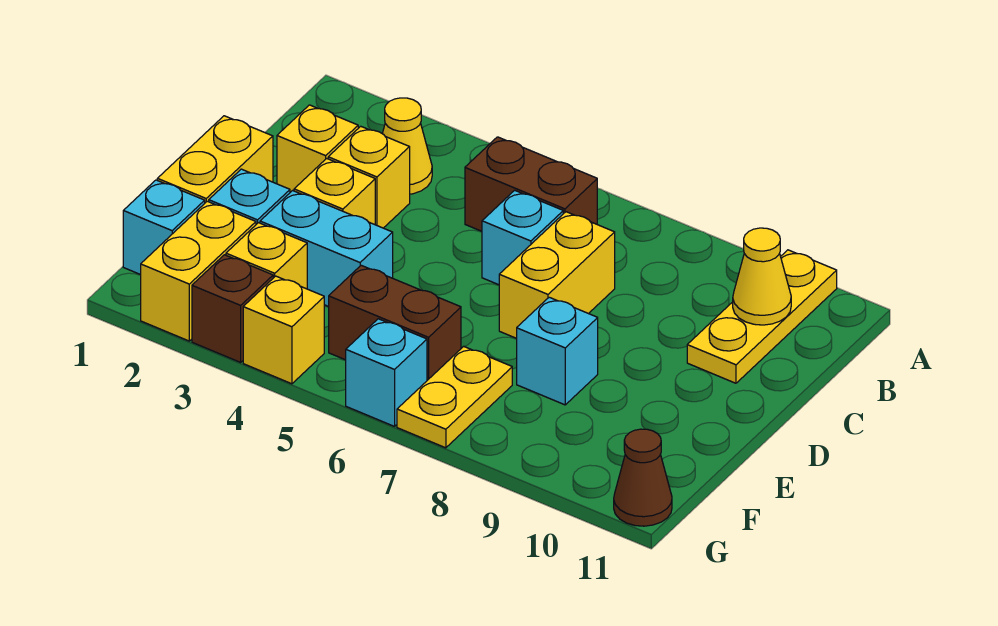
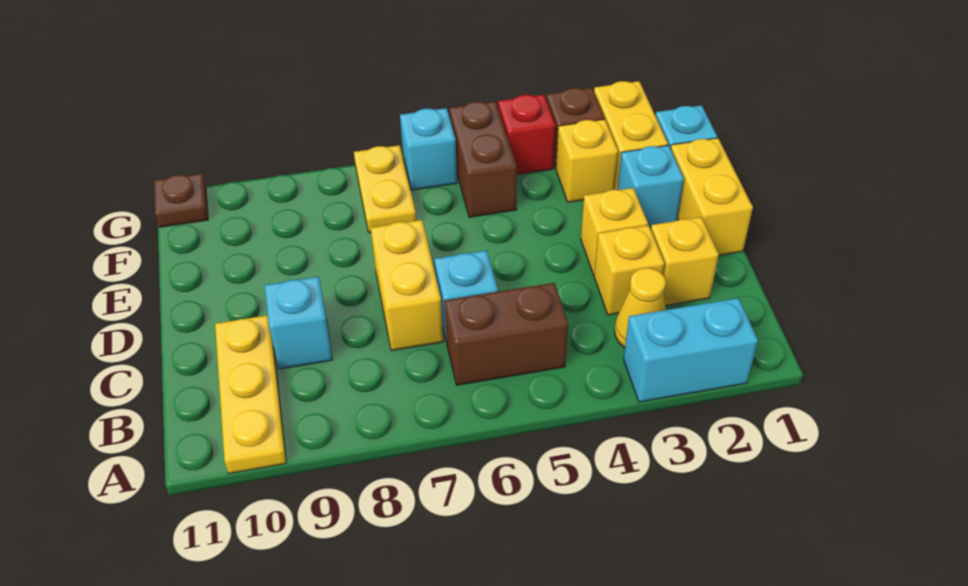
yellow cone B10 level 2 -> none
cyan brick E3:E4 level 1 -> cyan brick A2:A3 level 1
cyan brick E8 level 1 -> cyan brick C9 level 1
brown brick F5:F6 level 1 -> brown brick F5:G5 level 1
yellow brick G4 level 1 -> red brick G4 level 1
brown cone G11 level 1 -> brown plate G11 level 1

